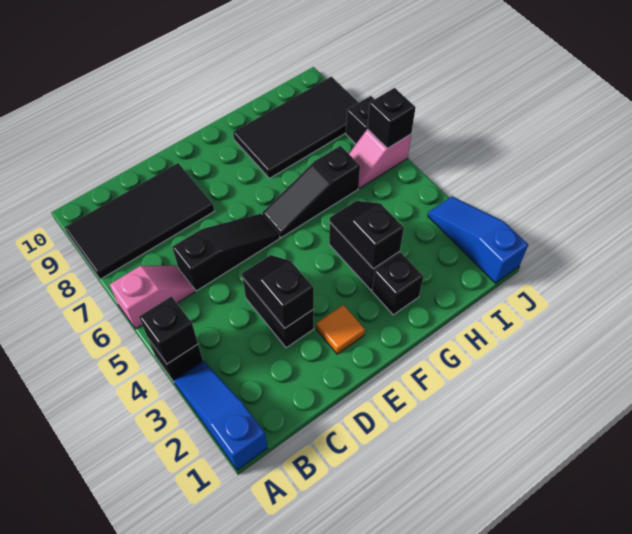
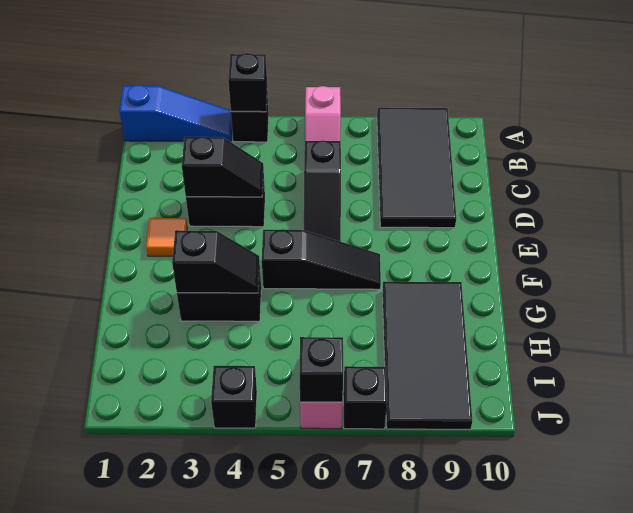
black slope F6:H6 level 1 top H -> black slope F5:F7 level 1 top 5
black brick G2 level 1 -> black brick J4 level 1
blue slope J1:J3 level 1 top 1 -> none

